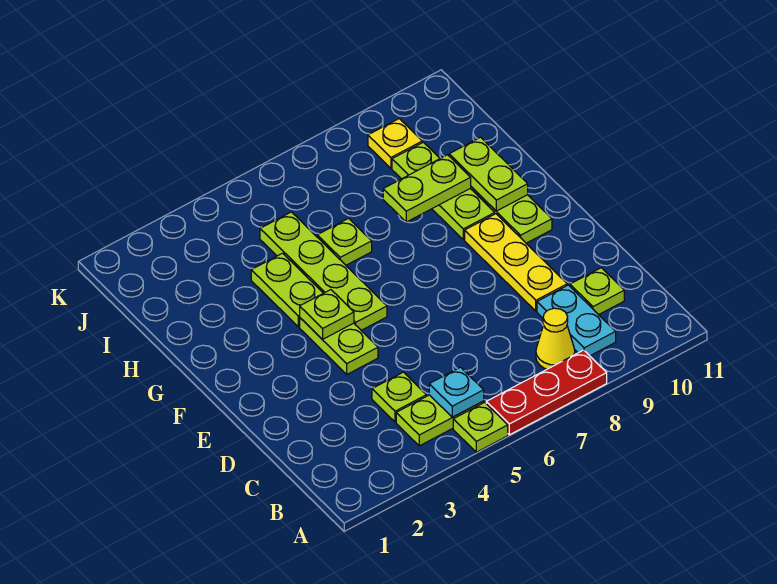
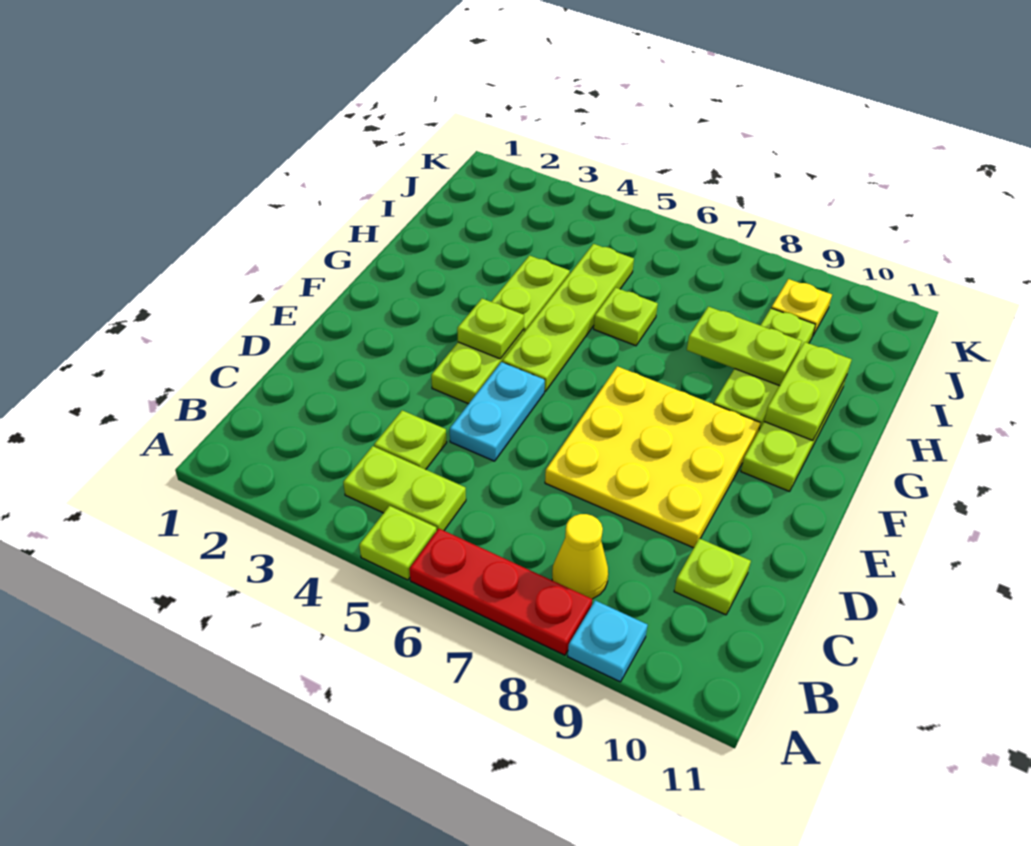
cyan plate B5 level 2 -> cyan plate A9 level 1
cyan plate B9:C9 level 1 -> cyan plate D5:E5 level 1
yellow plate D9:F9 level 1 -> yellow plate D7:F9 level 1

